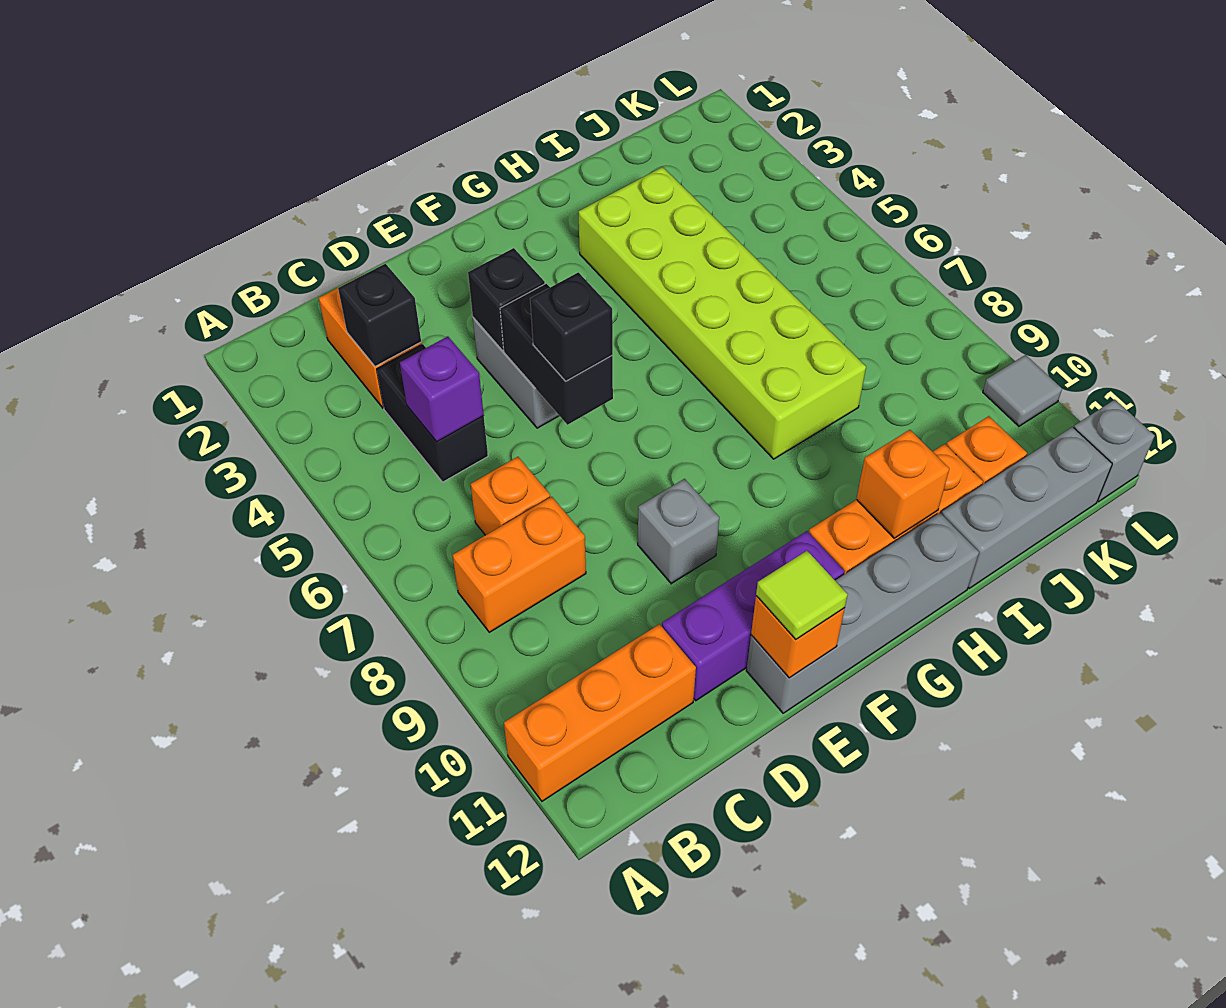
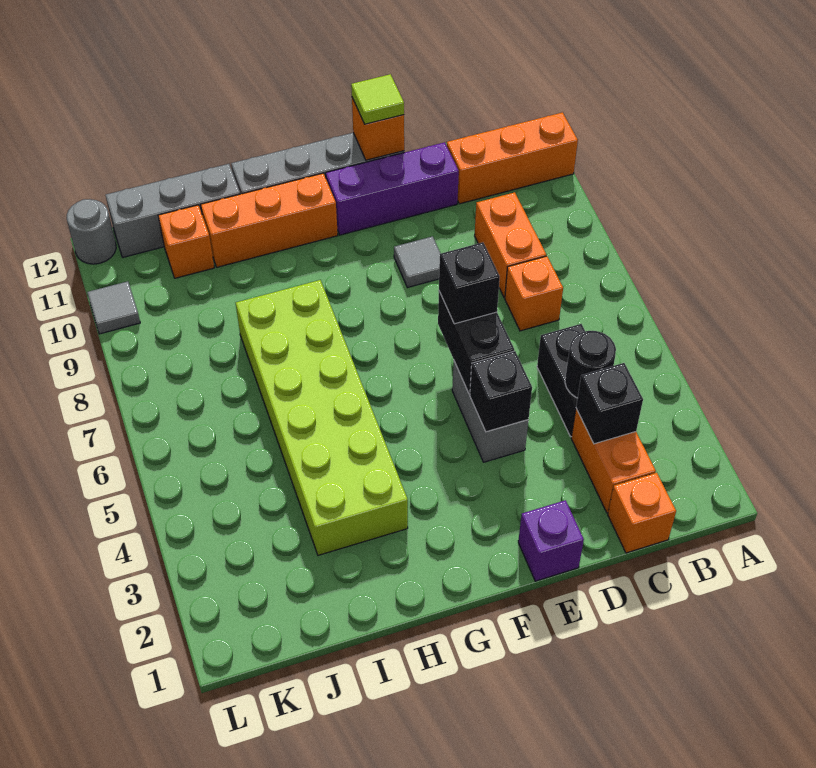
orange brick B8:C8 level 1 -> orange brick C8:C9 level 1
none -> black round brick C4 level 2
purple brick C5 level 2 -> purple brick E1 level 1
grey brick E9 level 1 -> grey tile E9 level 1
orange brick H11 level 2 -> orange brick C1 level 1
grey brick L12 level 1 -> grey round brick L12 level 1

